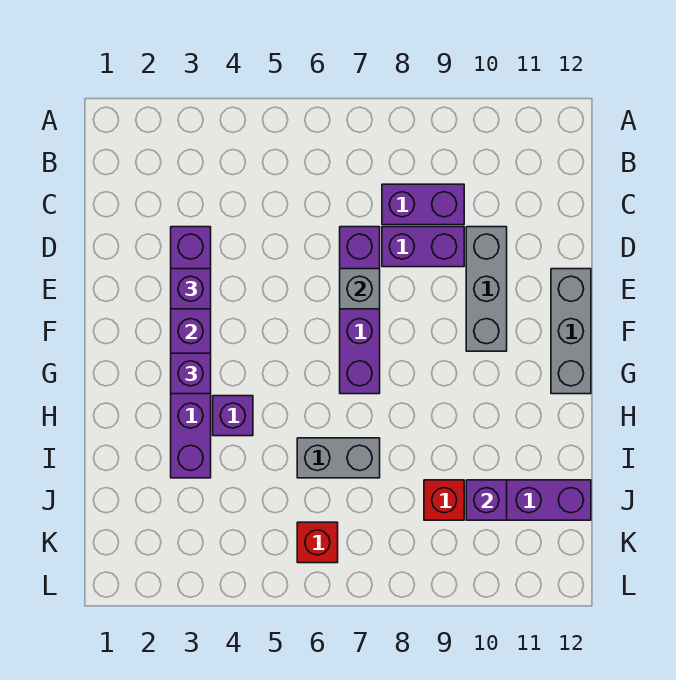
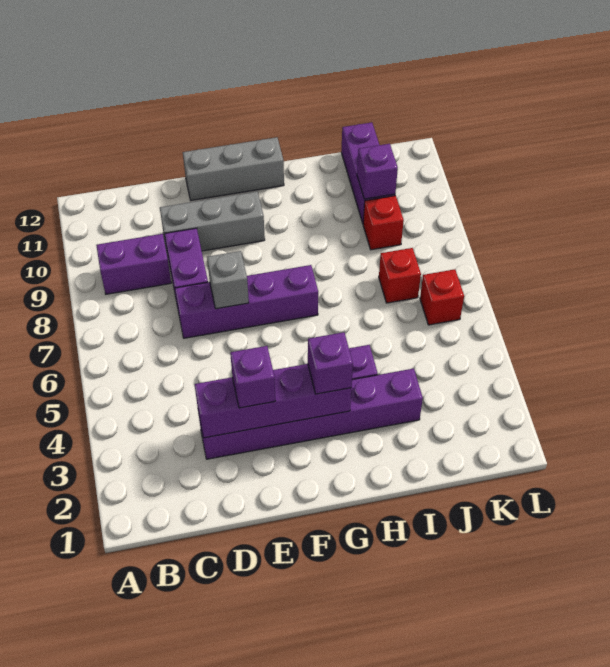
purple brick C8:C9 level 1 -> purple brick B9:C9 level 1
grey brick I6:I7 level 1 -> none
none -> red brick J7 level 1

